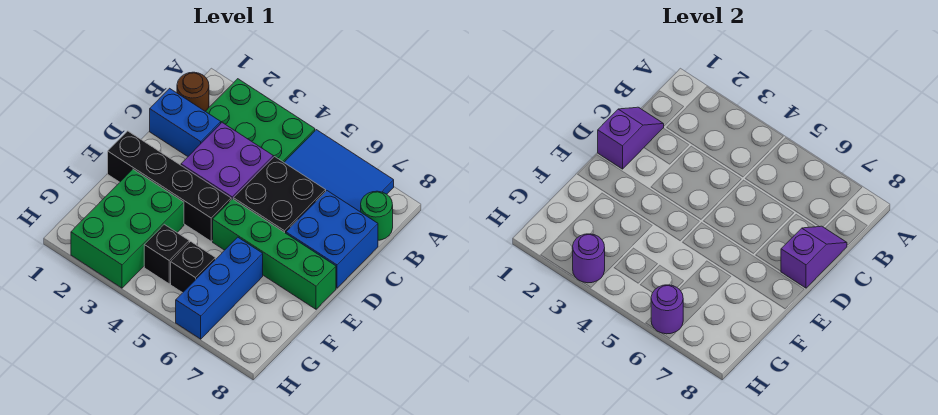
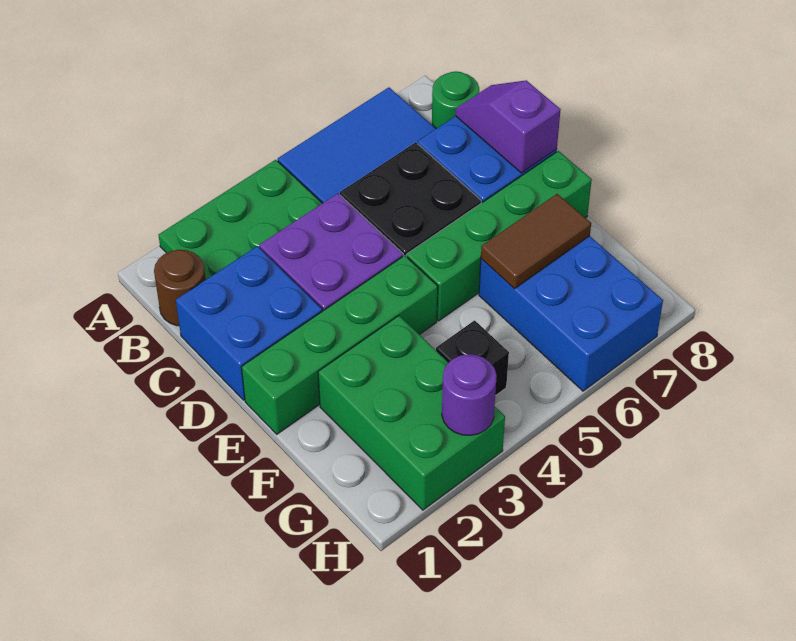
blue brick C1:C2 level 1 -> blue brick C1:D2 level 1
purple slope C1:D1 level 2 top D -> none
black brick E1:E4 level 1 -> green brick E1:E4 level 1
blue brick F6:H6 level 1 -> blue brick F6:H7 level 1
none -> brown tile F6:F7 level 2
black brick G5 level 1 -> none
purple round brick H6 level 2 -> none

